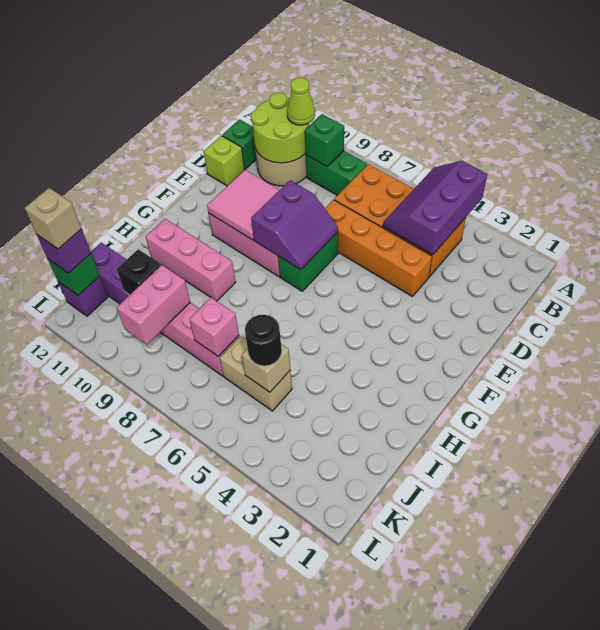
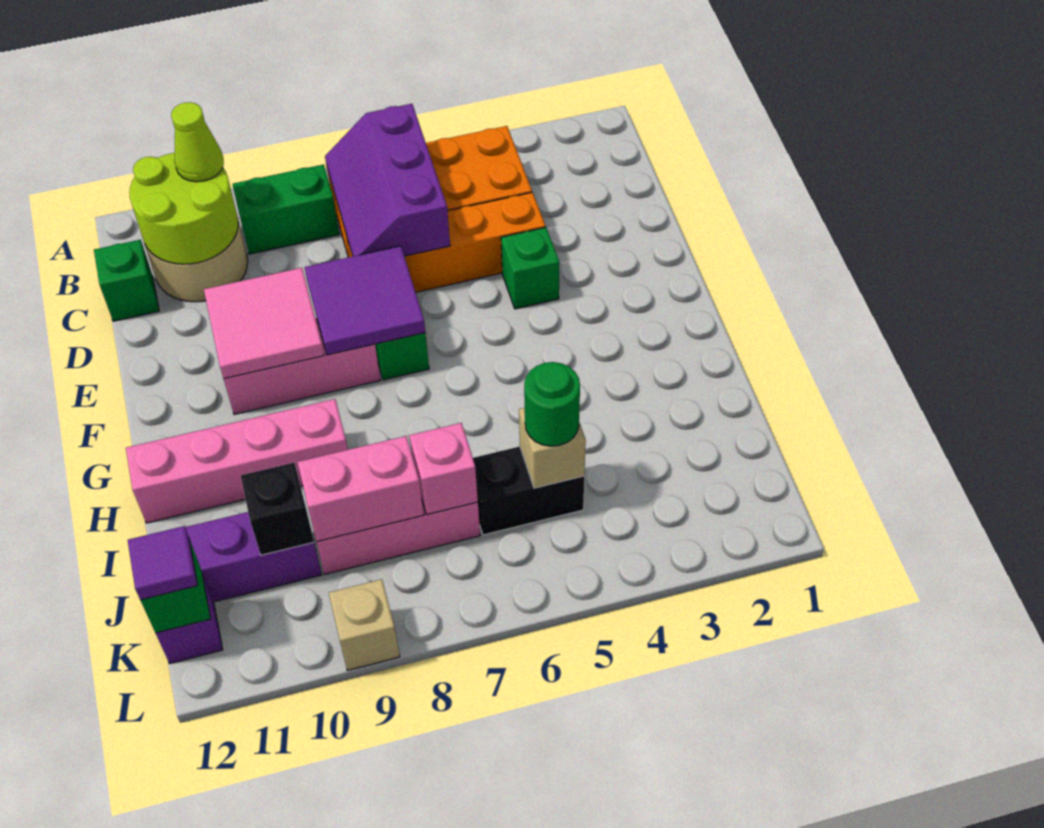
purple slope A4:C5 level 2 top 4 -> purple slope B6:D7 level 2 top 6
green brick B9 level 2 -> green brick E4 level 1
lime brick D12 level 1 -> none
purple slope E7:F8 level 2 top 8 -> purple tile E7:F8 level 2
pink brick H9:H11 level 1 -> pink brick H9:H12 level 1
tan brick J5:J6 level 1 -> black brick J5:J6 level 1
black round brick J5 level 3 -> green round brick J5 level 3
pink brick J9:K9 level 2 -> pink brick J8:J9 level 2
purple brick K12 level 3 -> purple tile K12 level 3
tan brick K12 level 4 -> tan brick L9 level 1

